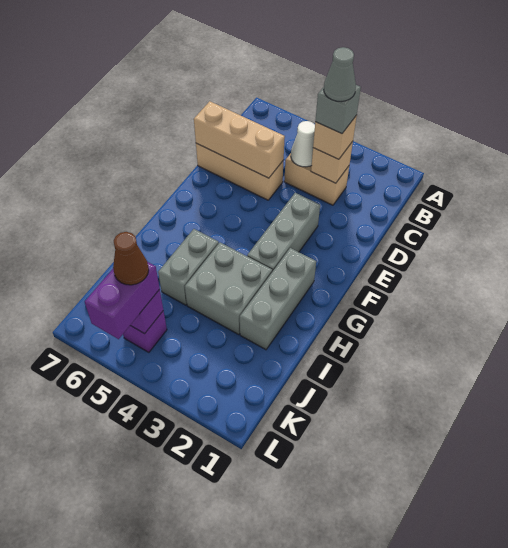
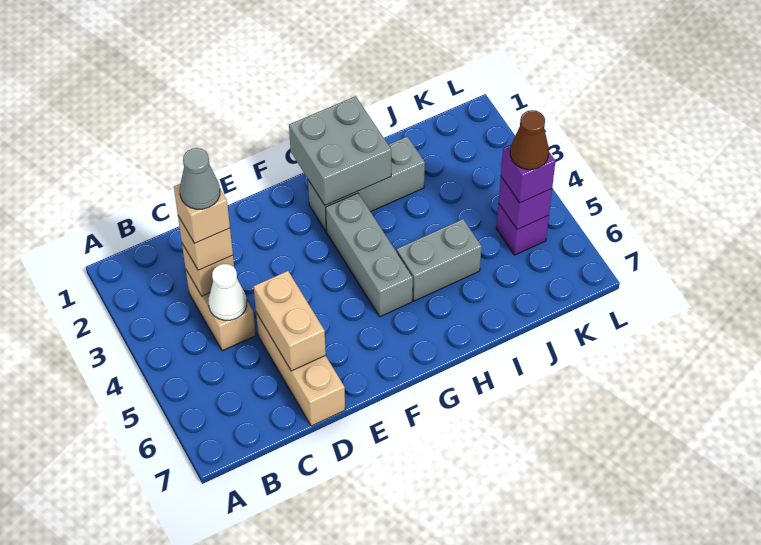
grey brick C3 level 4 -> tan brick C3 level 4
tan brick D5:D7 level 2 -> tan brick D5:D6 level 2
grey brick E3:G3 level 1 -> grey brick G3:G5 level 1
grey brick H3:I4 level 1 -> grey brick G1:H2 level 2
purple brick K5:L5 level 3 -> purple brick K5 level 3

